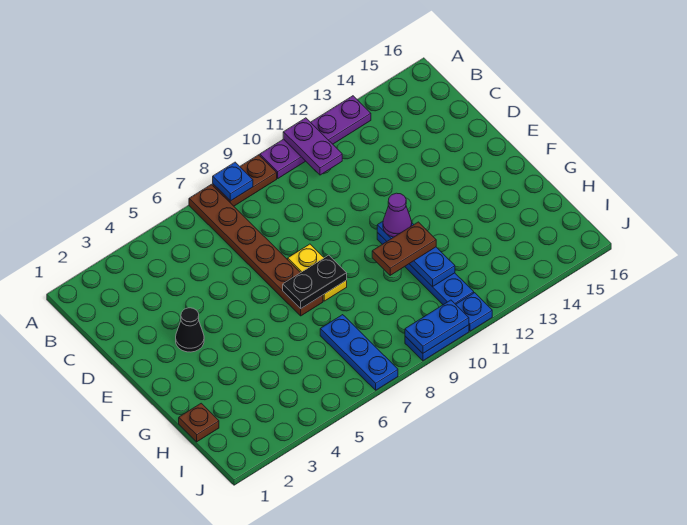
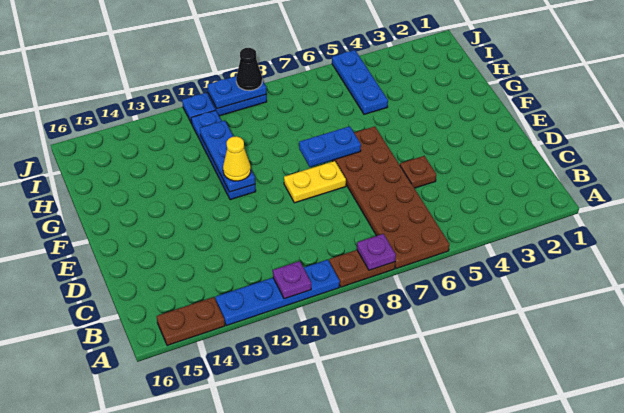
brown plate A7:F7 level 1 -> brown plate A6:F7 level 1
blue plate A8 level 2 -> purple plate A8 level 2
purple plate A10:A13 level 1 -> blue plate A10:A13 level 1
purple plate A11:B11 level 2 -> purple plate A11 level 2
black cone E3 level 1 -> black cone J9 level 3
yellow plate E8:F8 level 1 -> yellow plate E8:E9 level 1
black plate F7:F8 level 2 -> blue plate F7:F8 level 2
purple cone F11 level 3 -> yellow cone F11 level 3
brown plate G10:G11 level 3 -> brown plate A14:A15 level 1
brown plate H1 level 1 -> brown plate D5 level 1
blue plate H7:J7 level 1 -> blue plate H5:J5 level 1

